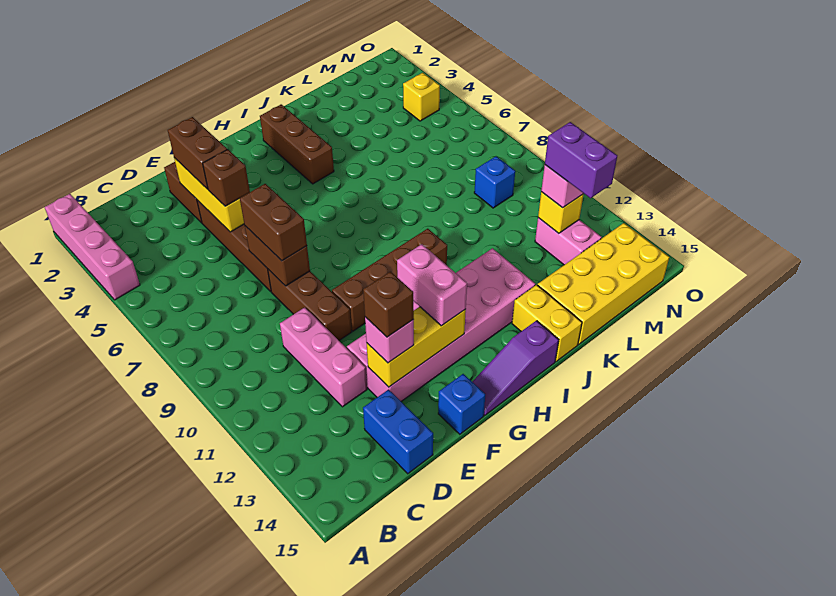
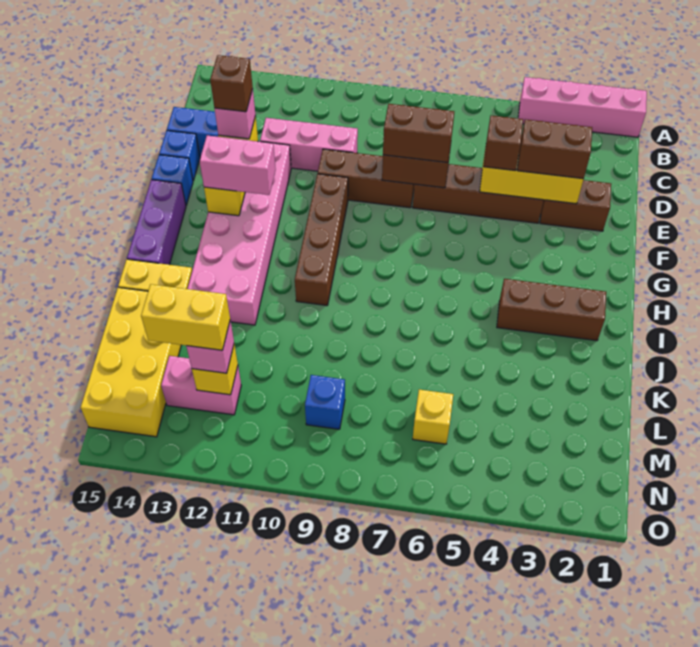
none -> blue brick E15 level 1
purple slope G15:I15 level 1 top I -> purple brick G15:I15 level 1
purple brick M12:M13 level 4 -> yellow brick M12:M13 level 4
yellow brick N4 level 1 -> yellow brick M6 level 1

